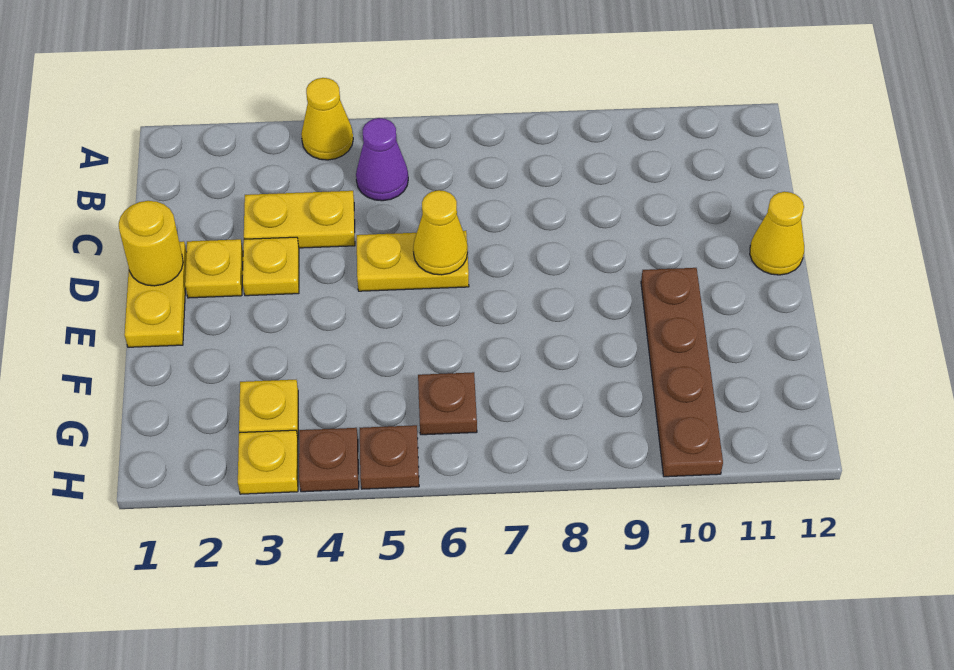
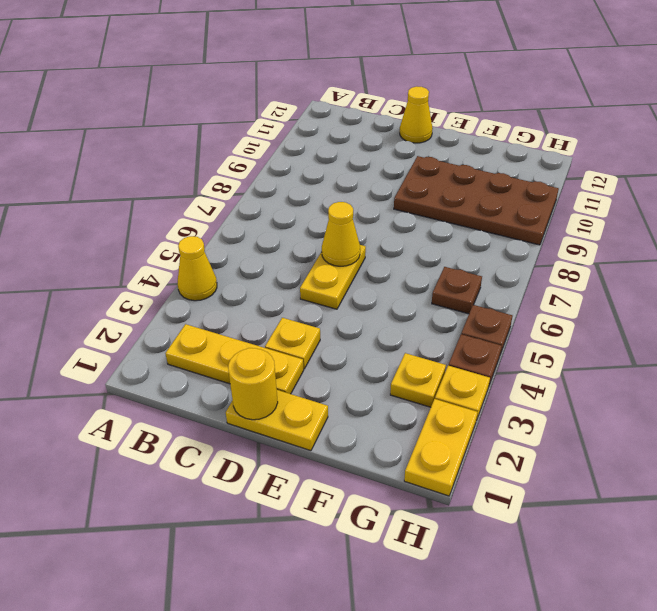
purple cone B5 level 1 -> none
yellow plate C3:C4 level 1 -> yellow plate H1:H2 level 1
yellow plate D2 level 1 -> yellow plate B2:D2 level 1
brown plate E10:H10 level 1 -> brown plate E9:H10 level 1

